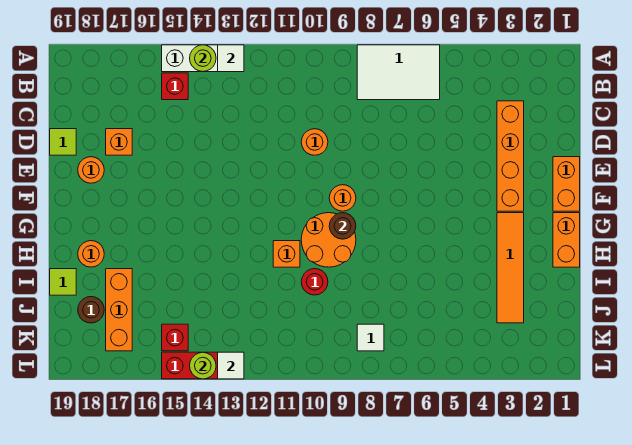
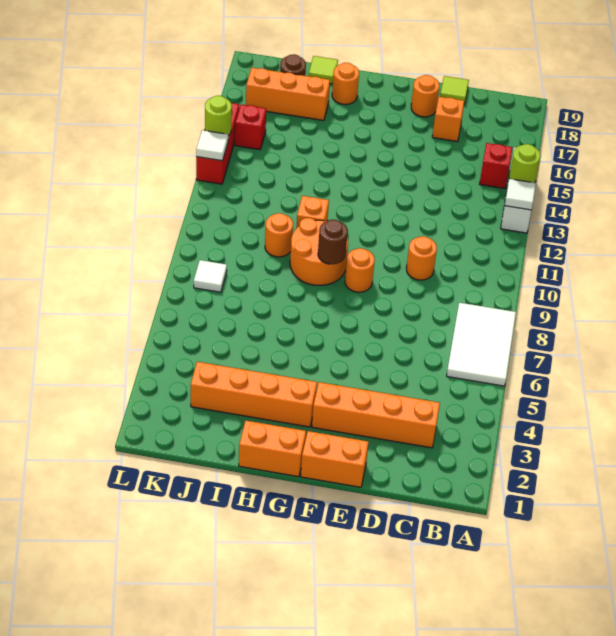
orange tile G3:J3 level 1 -> orange brick G3:J3 level 1
red round brick I10 level 1 -> orange round brick I10 level 1

